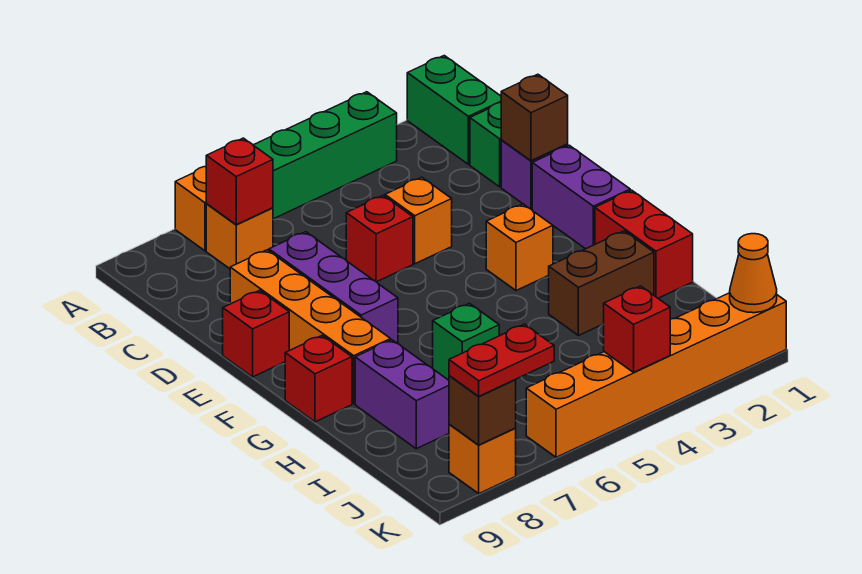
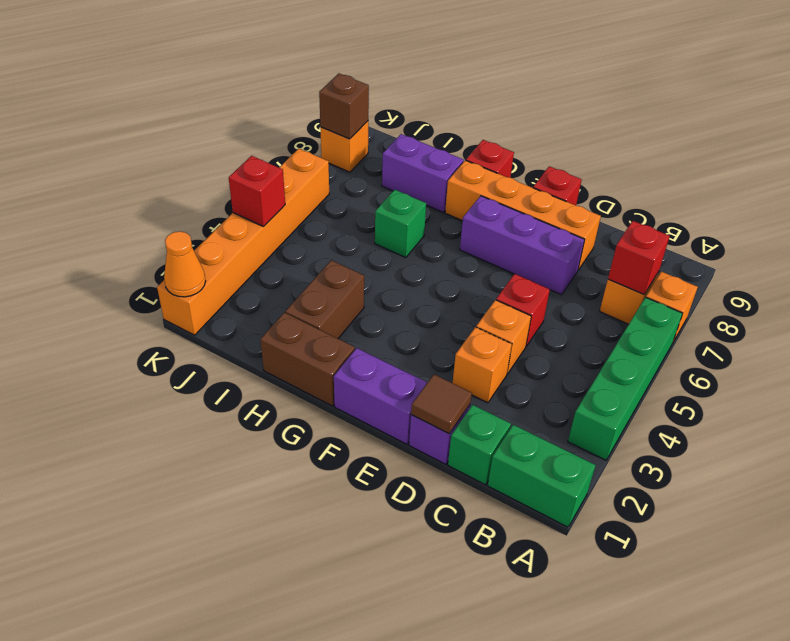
brown brick D1 level 2 -> brown tile D1 level 2
orange brick F3 level 1 -> orange brick D3 level 1
red brick G1:H1 level 1 -> brown brick G1:H1 level 1
red plate K7:K8 level 3 -> none

